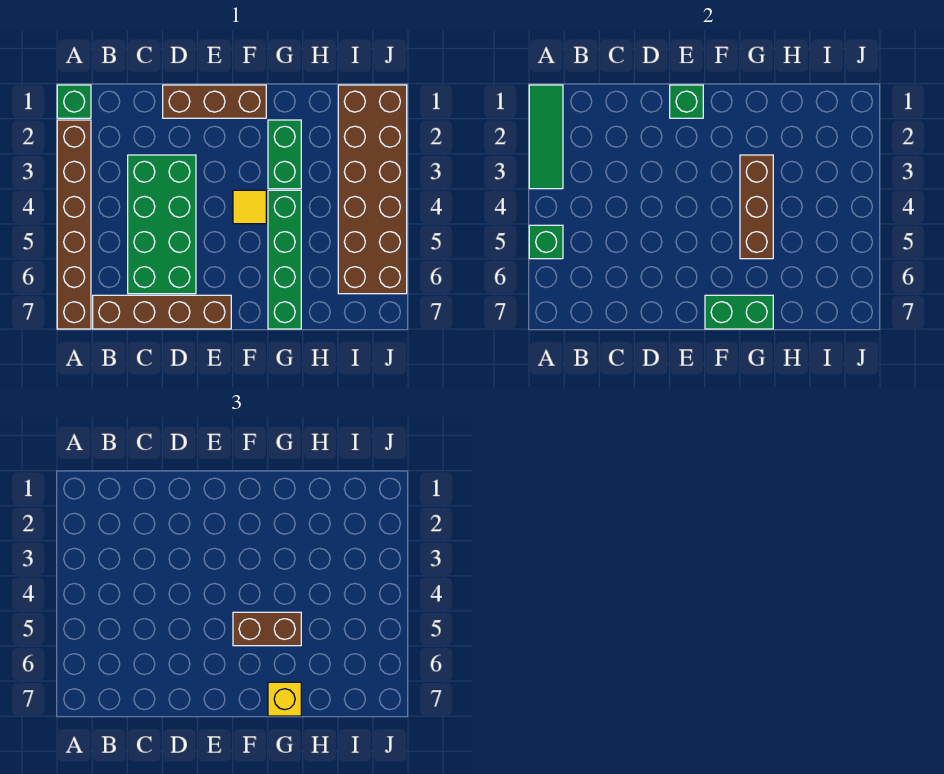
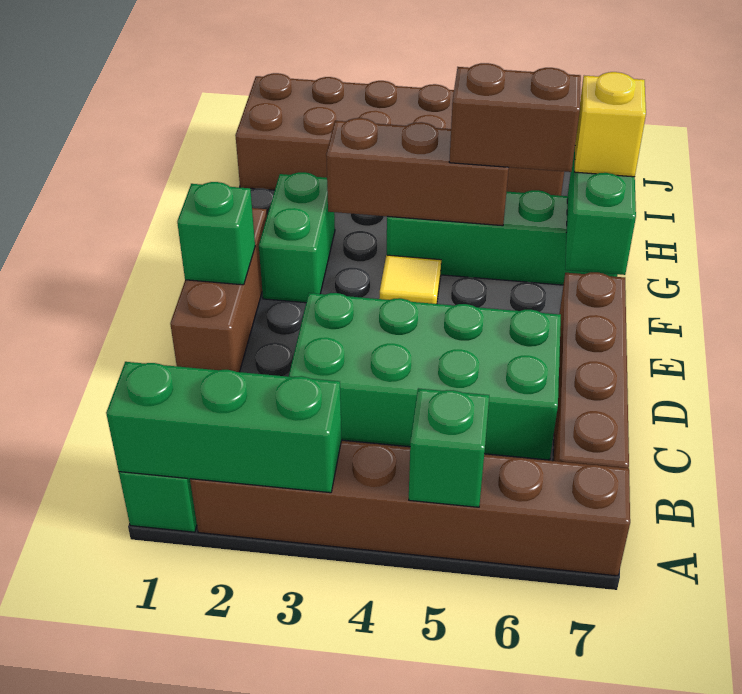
green tile A1:A3 level 2 -> green brick A1:A3 level 2
brown brick F5:G5 level 3 -> brown brick G5:G6 level 3
green brick G2:G3 level 1 -> green brick F2:G2 level 1

